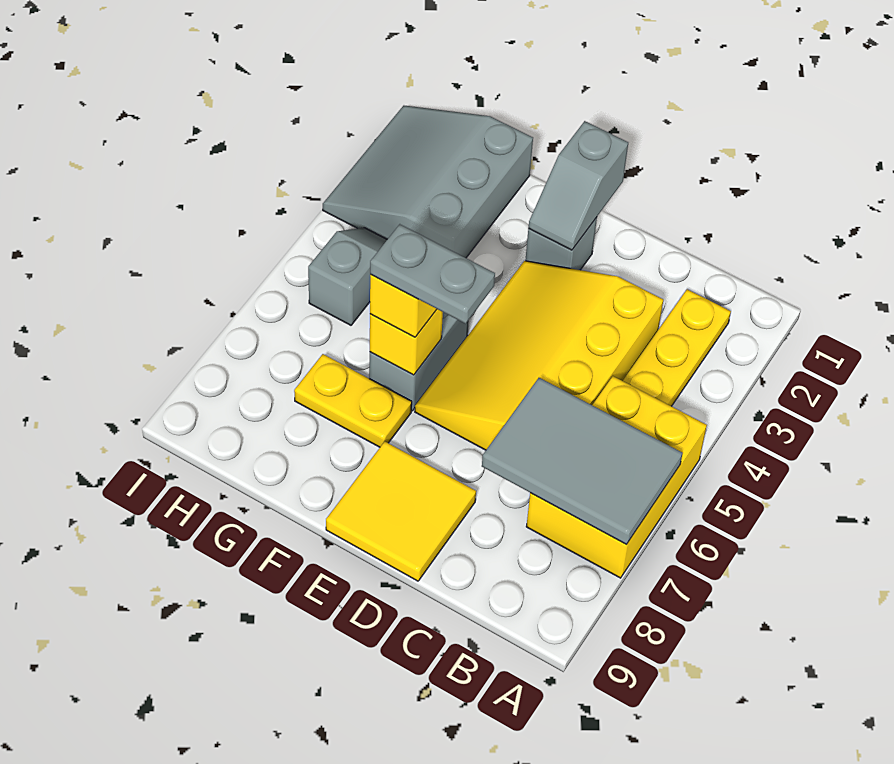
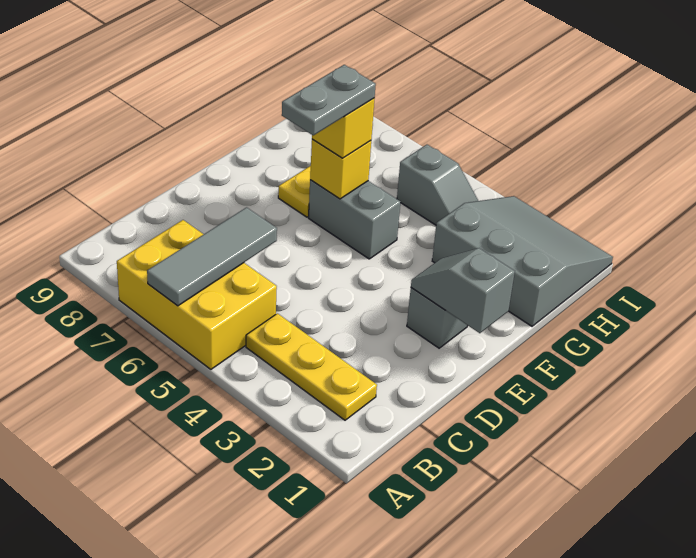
grey tile A6:C7 level 2 -> grey tile A6:C6 level 2
yellow slope C3:E6 level 1 top C -> none
yellow tile D8:E9 level 1 -> none

